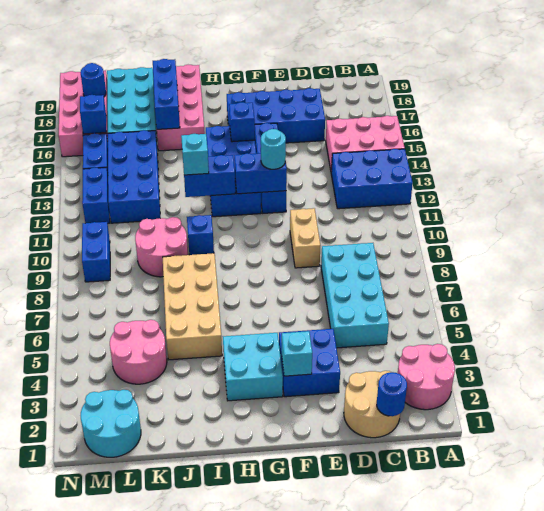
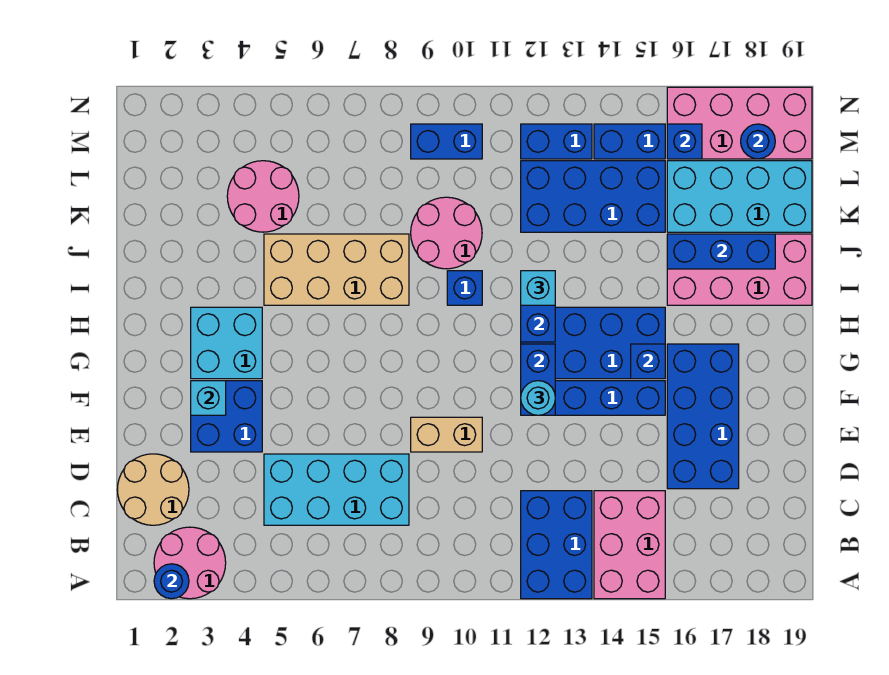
blue round brick C1 level 2 -> blue round brick A2 level 2
cyan round brick L1:M2 level 1 -> none

